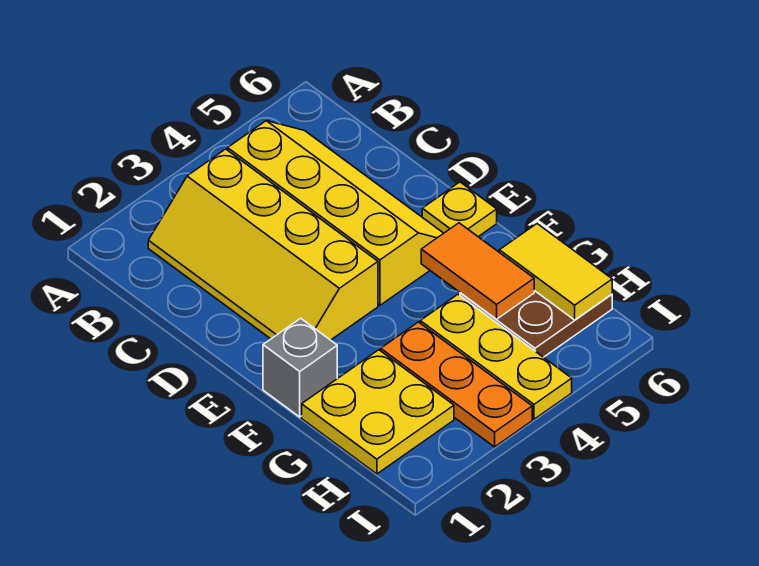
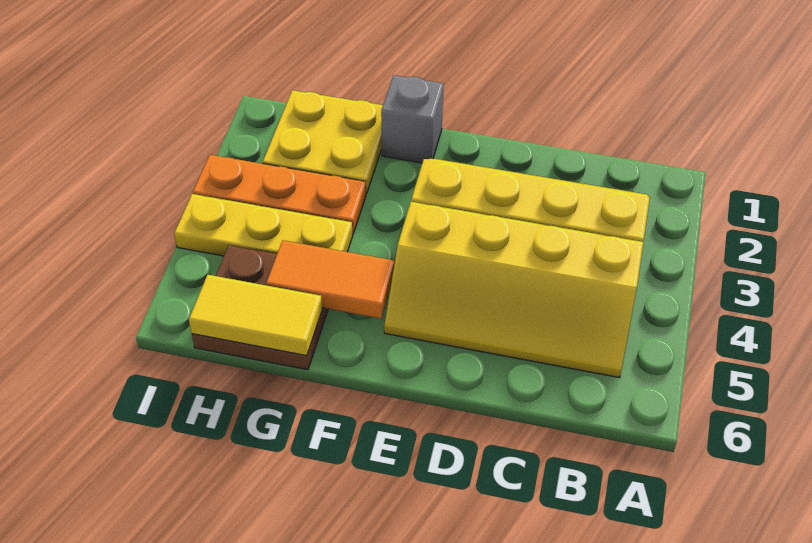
yellow plate E6 level 1 -> none

